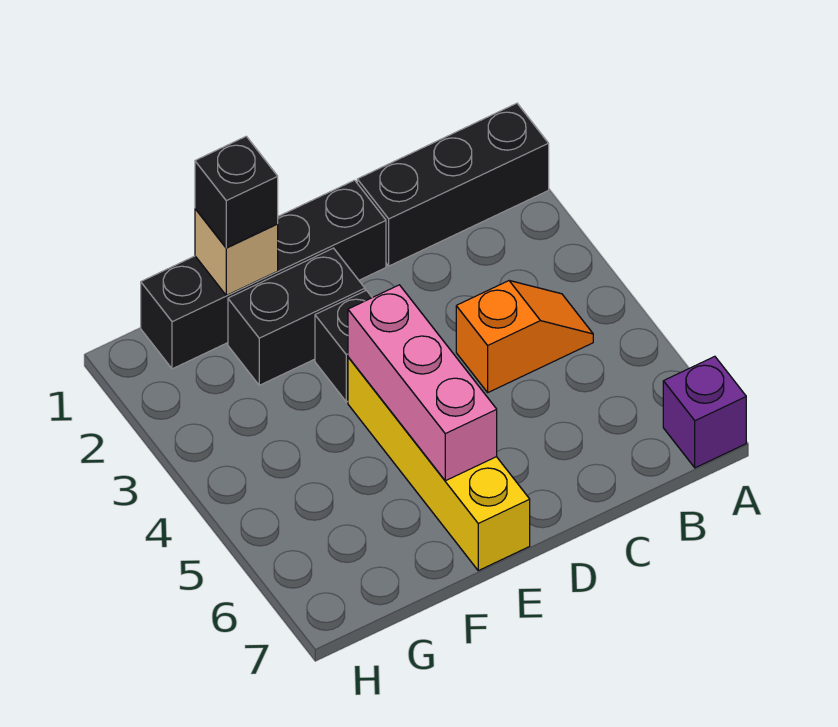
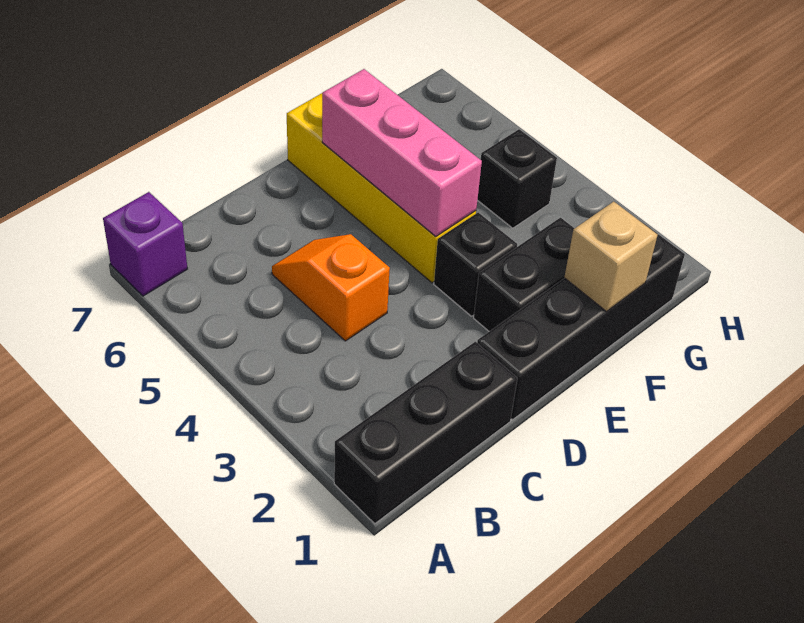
orange slope B4:C4 level 1 top C -> orange slope C4:C5 level 1 top 4
black brick F1 level 3 -> black brick G4 level 1

